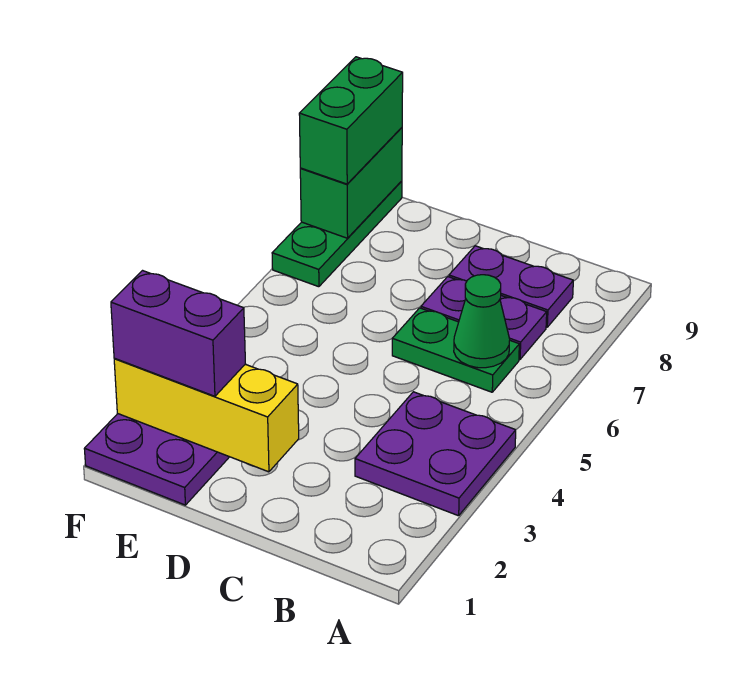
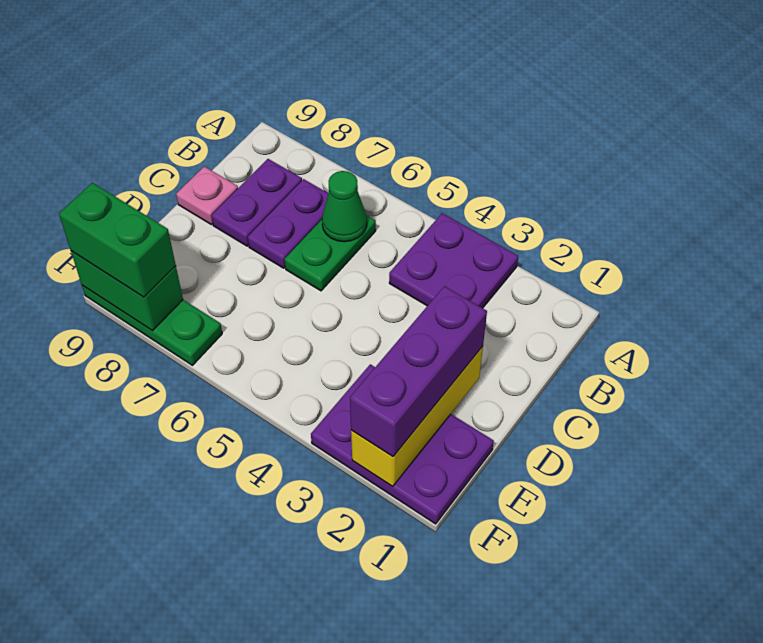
none -> pink plate C9 level 1
purple brick E2:F2 level 3 -> purple brick D2:F2 level 3

